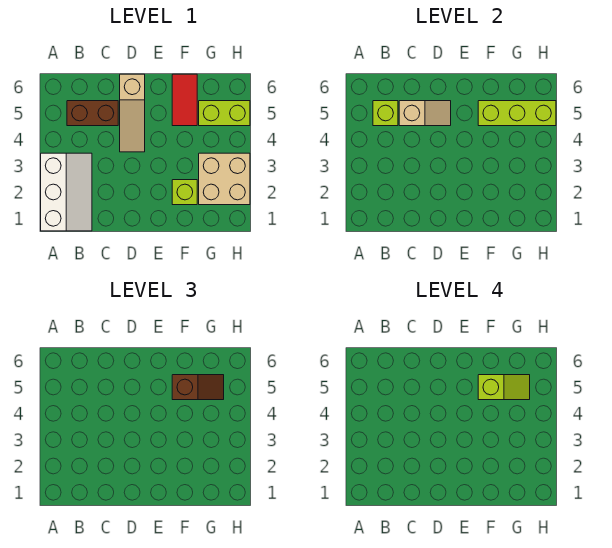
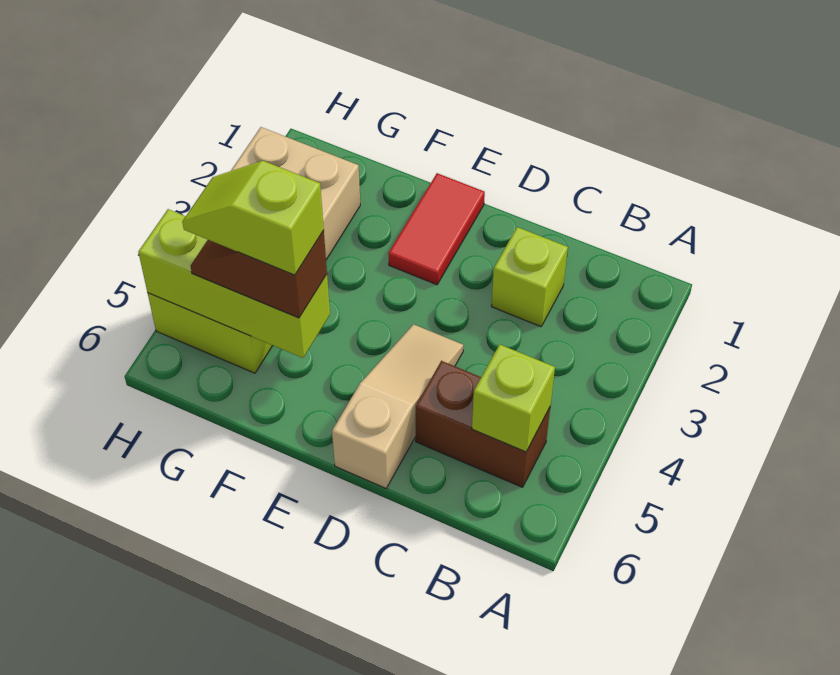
white slope A1:B3 level 1 top A -> none
tan slope C5:D5 level 2 top C -> none
lime brick F2 level 1 -> lime brick C2 level 1
red tile F5:F6 level 1 -> red tile E1:E2 level 1

